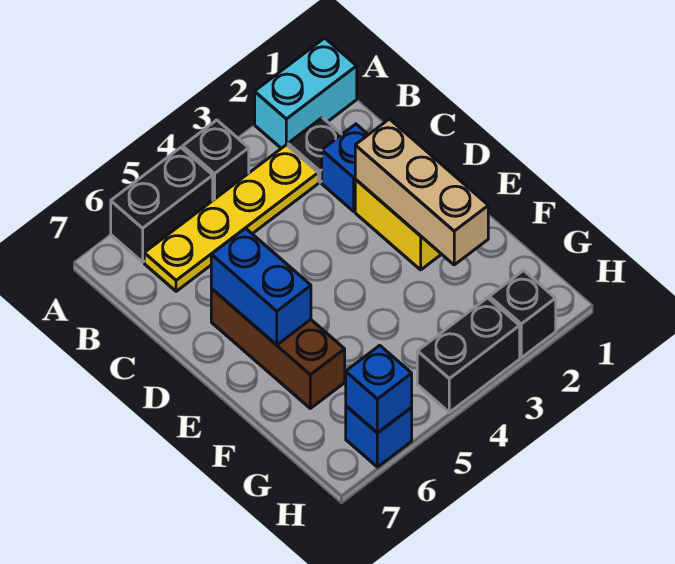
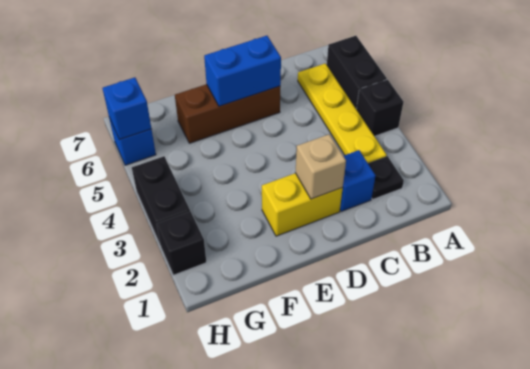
cyan brick A1:A2 level 1 -> none
tan brick D2:F2 level 2 -> tan brick D2 level 2

